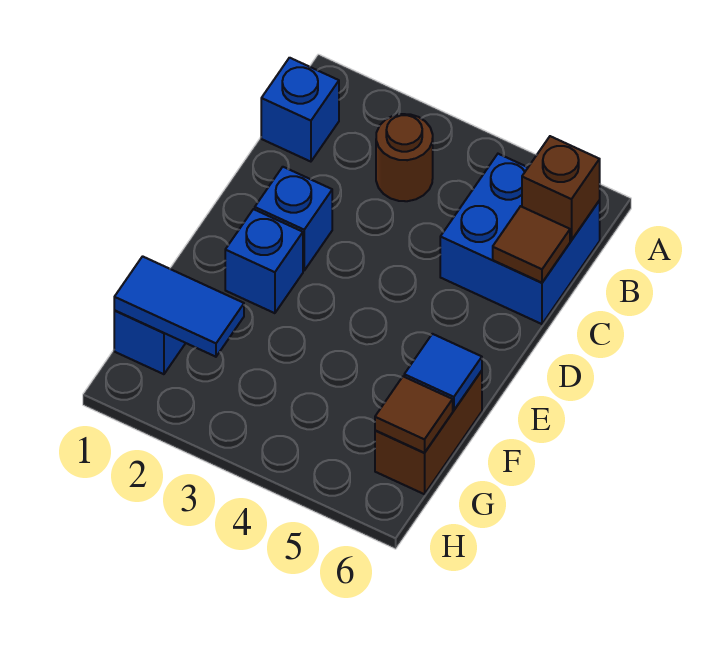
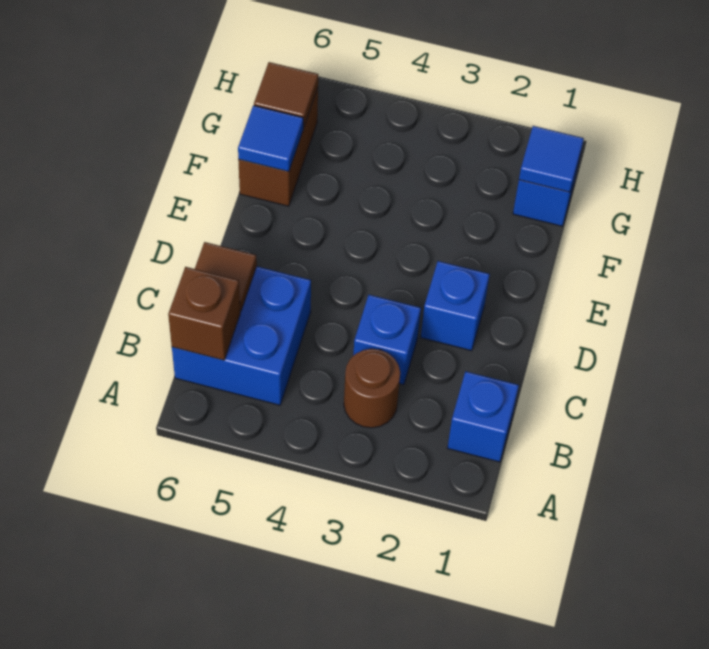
blue brick E2 level 1 -> blue brick C3 level 1
blue tile G1:G2 level 2 -> blue tile G1 level 2

